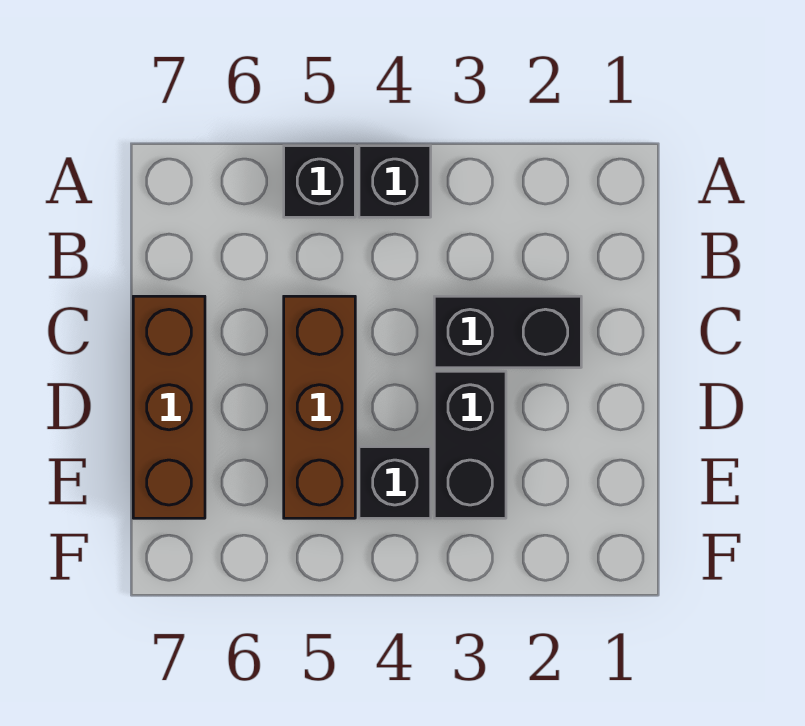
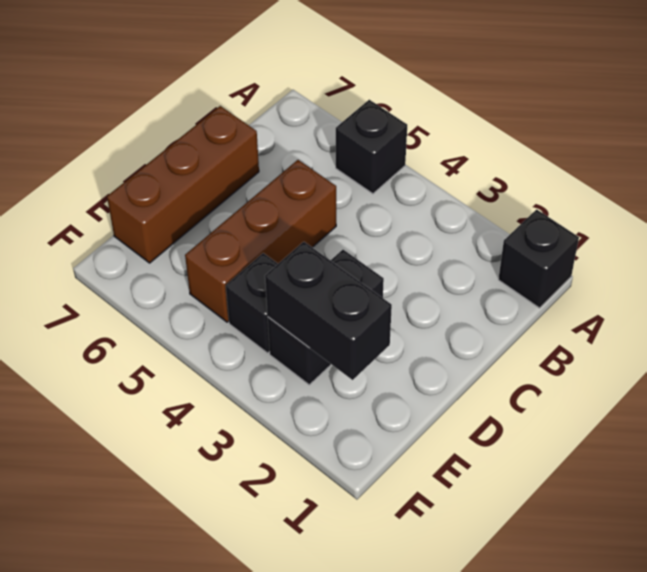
black brick A4 level 1 -> black brick A1 level 1
black brick C2:C3 level 1 -> black brick E2:E3 level 2

